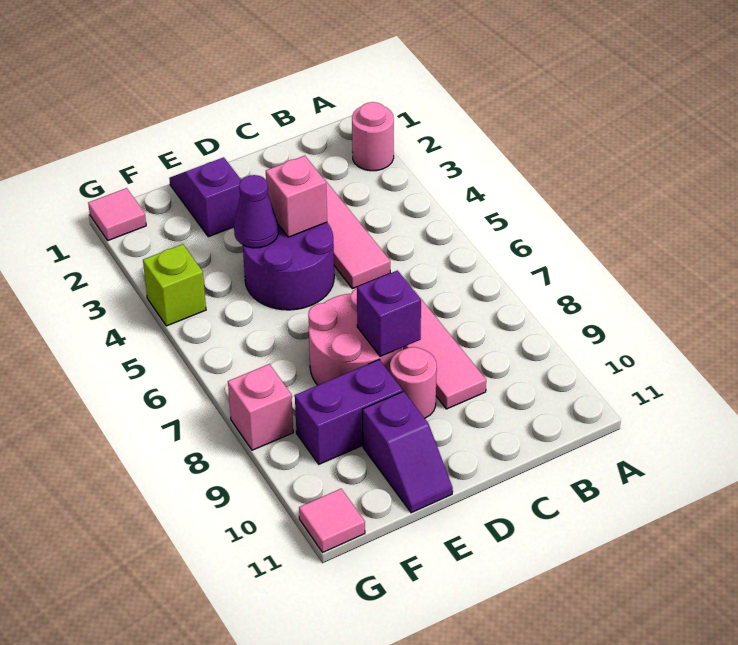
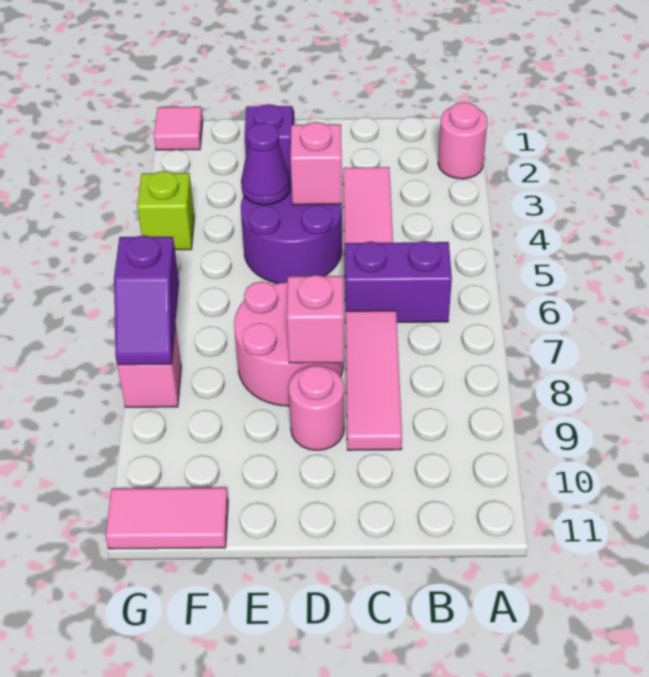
purple brick D8 level 2 -> pink brick D8 level 2
purple brick E9:F9 level 1 -> purple brick B6:C6 level 1
purple slope E10:E11 level 1 top 10 -> purple slope G7:G8 level 2 top 7
pink tile G11 level 1 -> pink tile F11:G11 level 1

